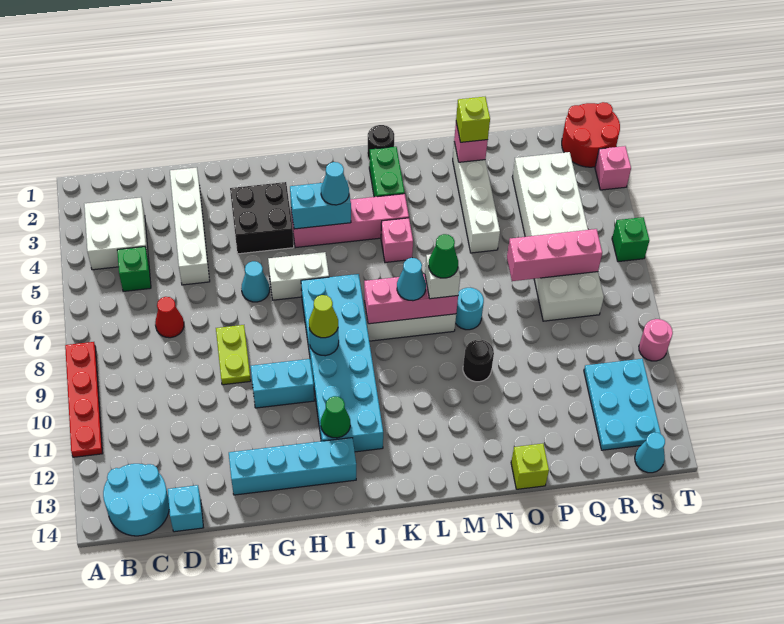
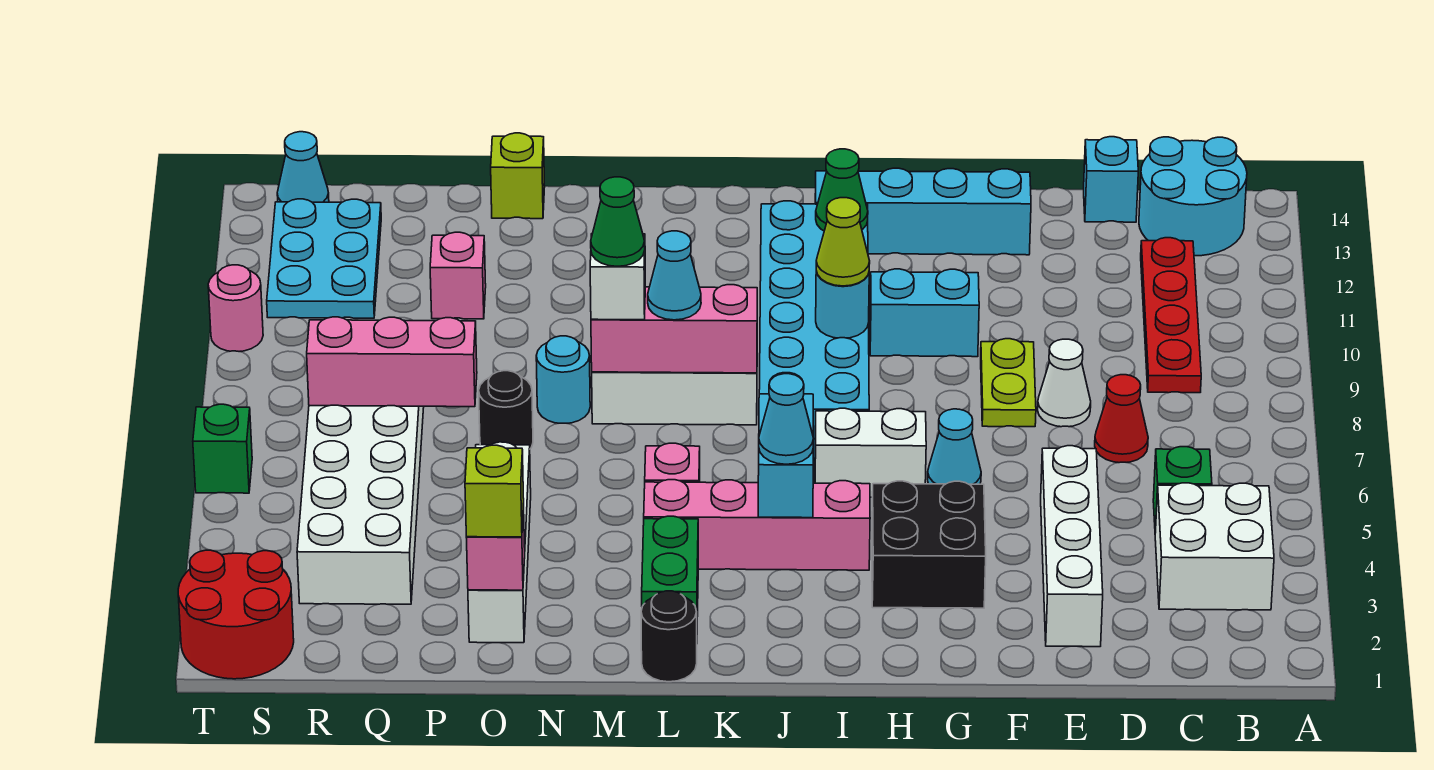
red plate A8:A11 level 1 -> red plate C9:C12 level 1
none -> white cone E8 level 1
cyan brick I4:J4 level 2 -> cyan brick J4:J5 level 2
black round brick N10 level 1 -> black round brick O7 level 1
pink brick T3 level 1 -> pink brick P11 level 1

